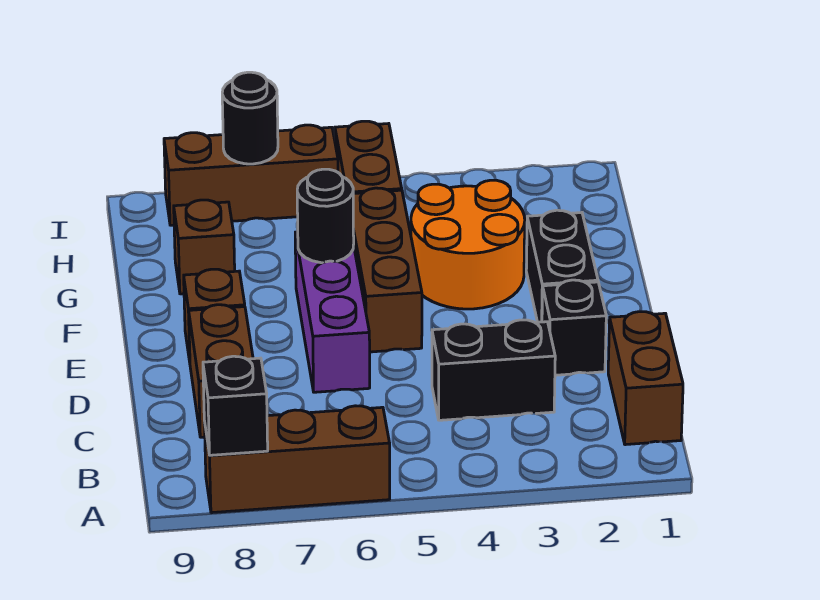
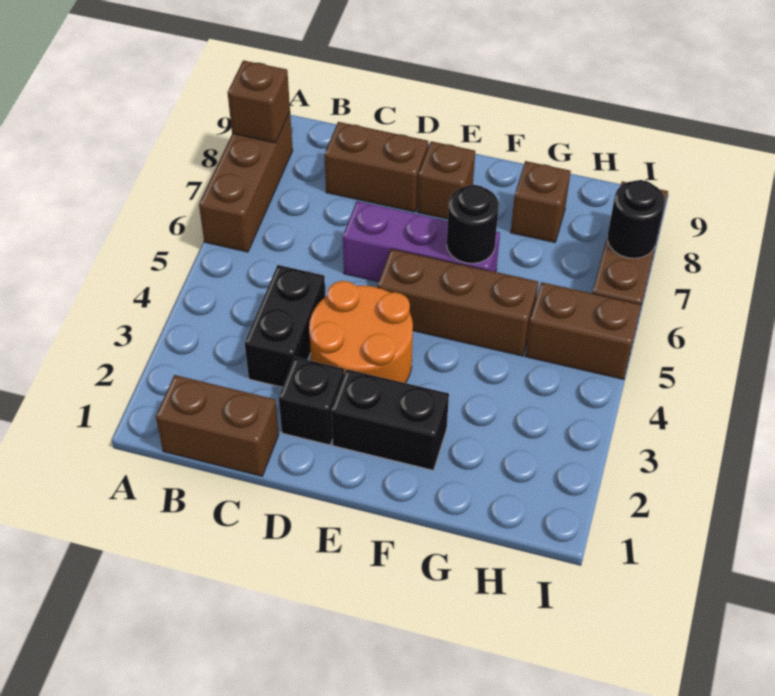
black brick A8 level 2 -> brown brick A8 level 2
orange round brick F3:G4 level 1 -> orange round brick D3:E4 level 1

